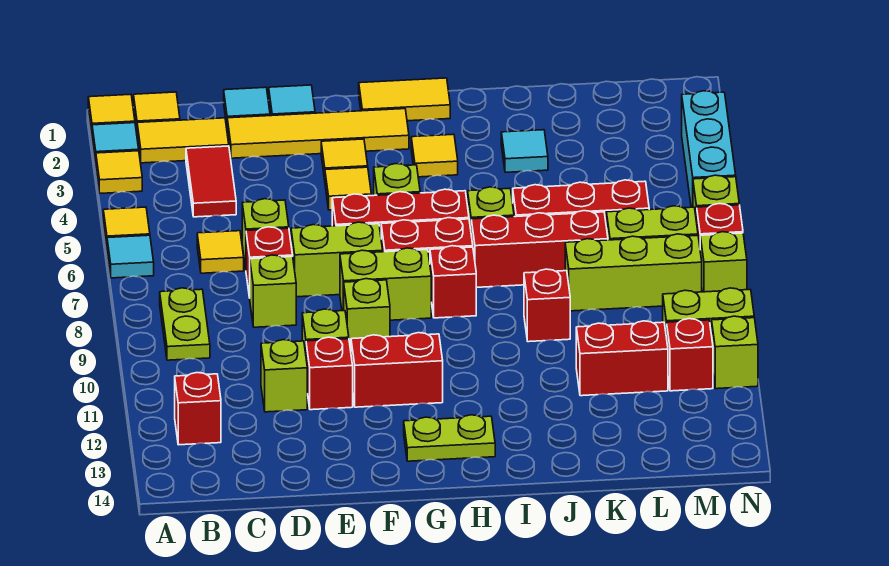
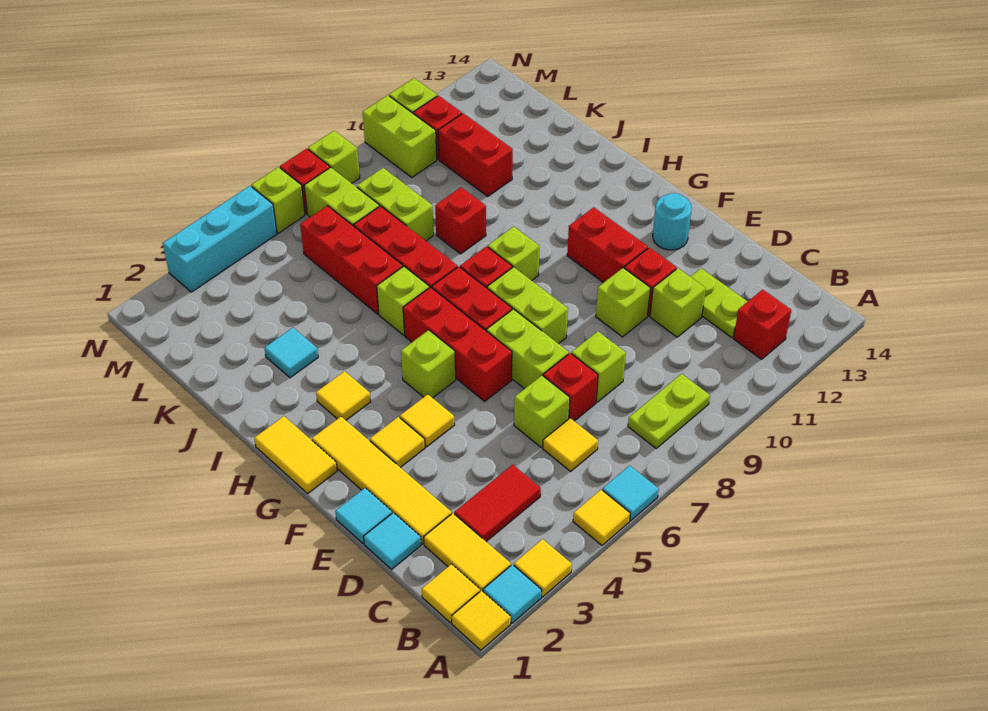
lime brick F9 level 1 -> lime brick H9 level 1
none -> cyan round brick F13 level 1
lime plate G13:H13 level 1 -> lime plate C12:D12 level 1
lime brick K8:M8 level 1 -> lime brick K8:L8 level 1

